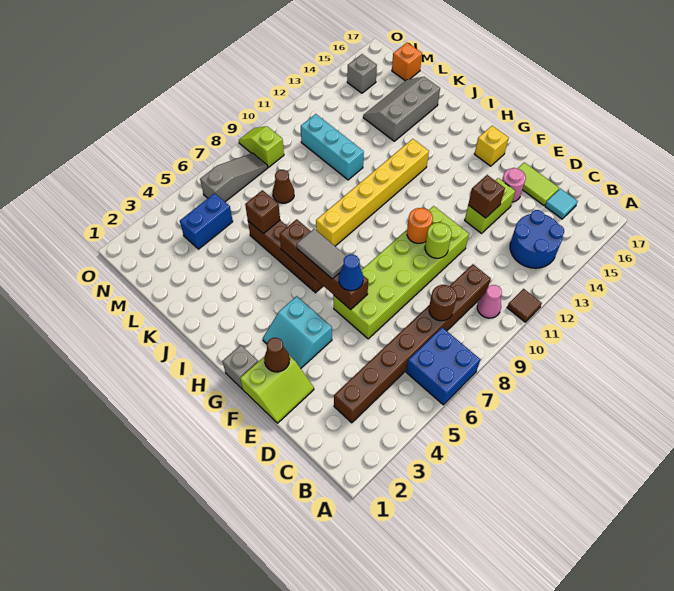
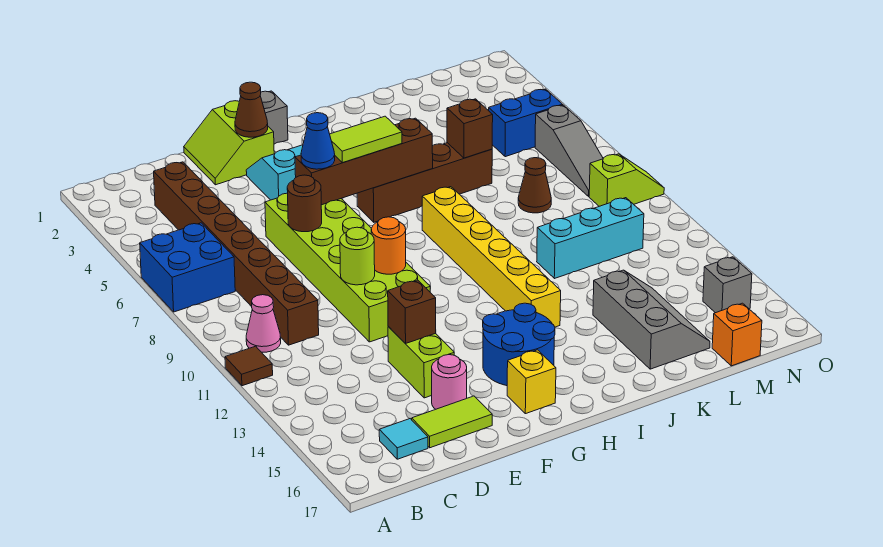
blue round brick B13:C14 level 1 -> blue round brick G14:H15 level 1
brown round brick C8 level 2 -> brown round brick E7 level 2
grey tile G6:H6 level 3 -> lime tile G6:H6 level 3
blue brick M4:M5 level 1 -> blue brick M5:N5 level 1

